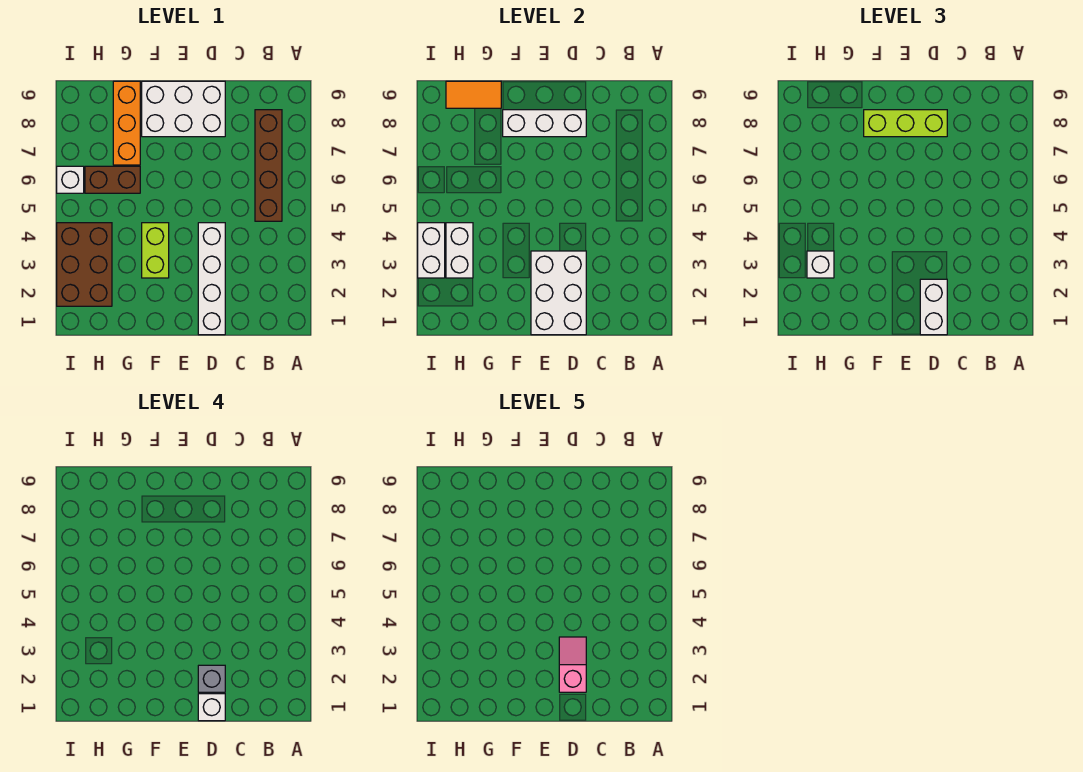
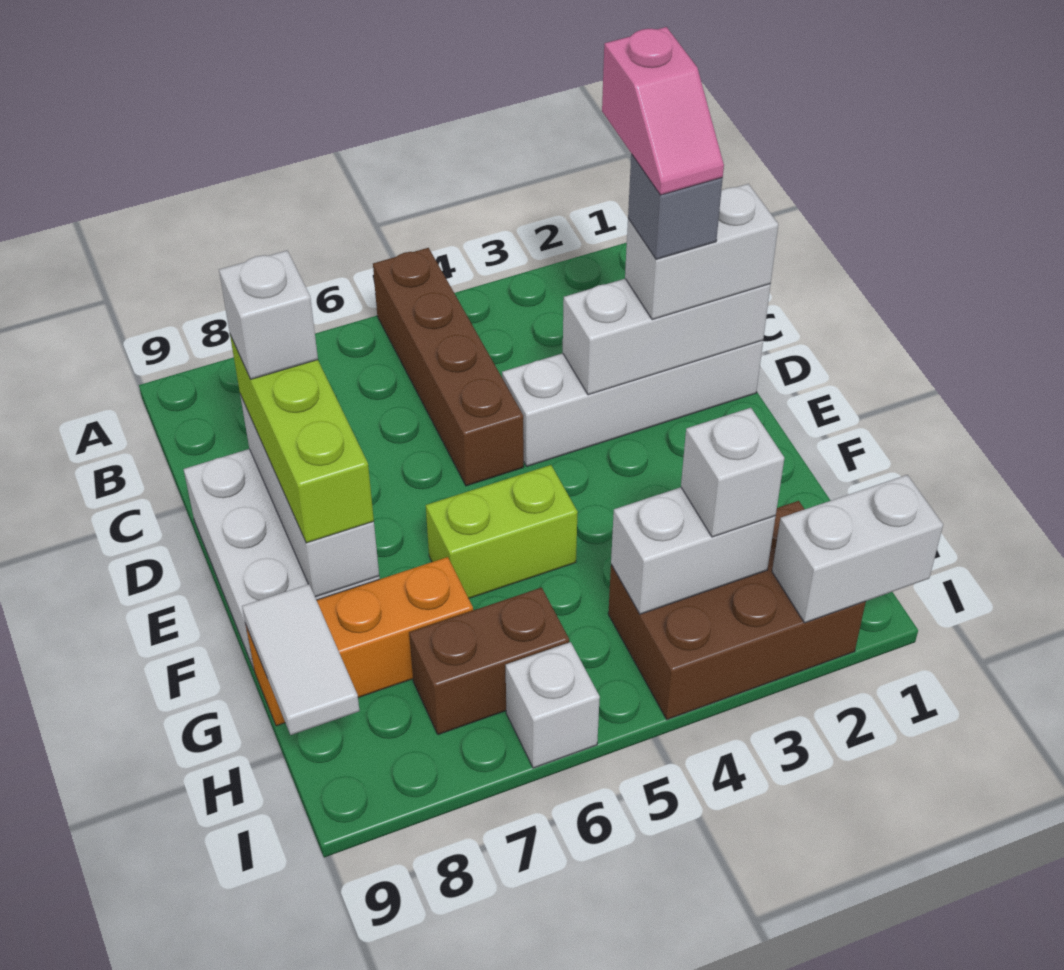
brown brick B5:B8 level 1 -> brown brick A5:D5 level 1
white brick D1:E3 level 2 -> white brick D1:D3 level 2
white brick D1 level 4 -> white brick D8 level 4
pink slope D2:D3 level 5 top 2 -> pink slope C2:D2 level 5 top C
lime brick F3:F4 level 1 -> lime brick F5:F6 level 1
brown brick G6:H6 level 1 -> brown brick H6:H7 level 1
orange tile G9:H9 level 2 -> white tile G9:H9 level 2
white brick I3:I4 level 2 -> white brick I1:I2 level 2

